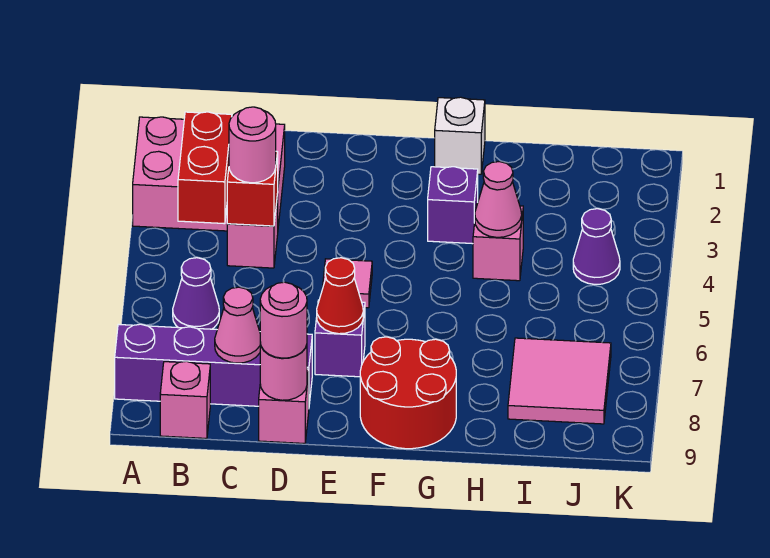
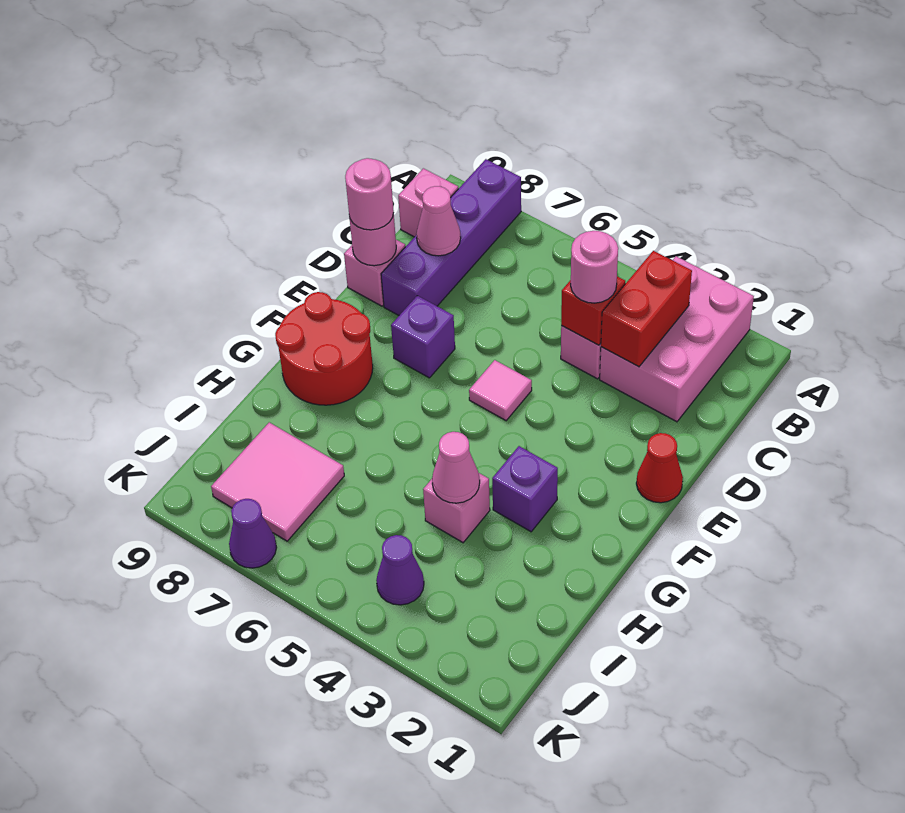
red brick B3:B4 level 2 -> red brick B3:C3 level 2
purple cone B6 level 1 -> purple cone K7 level 1
red cone E7 level 2 -> red cone E1 level 1
white brick G1 level 1 -> none

